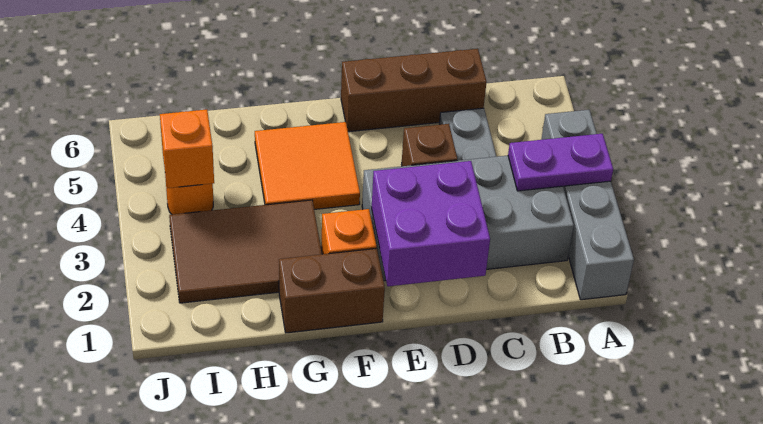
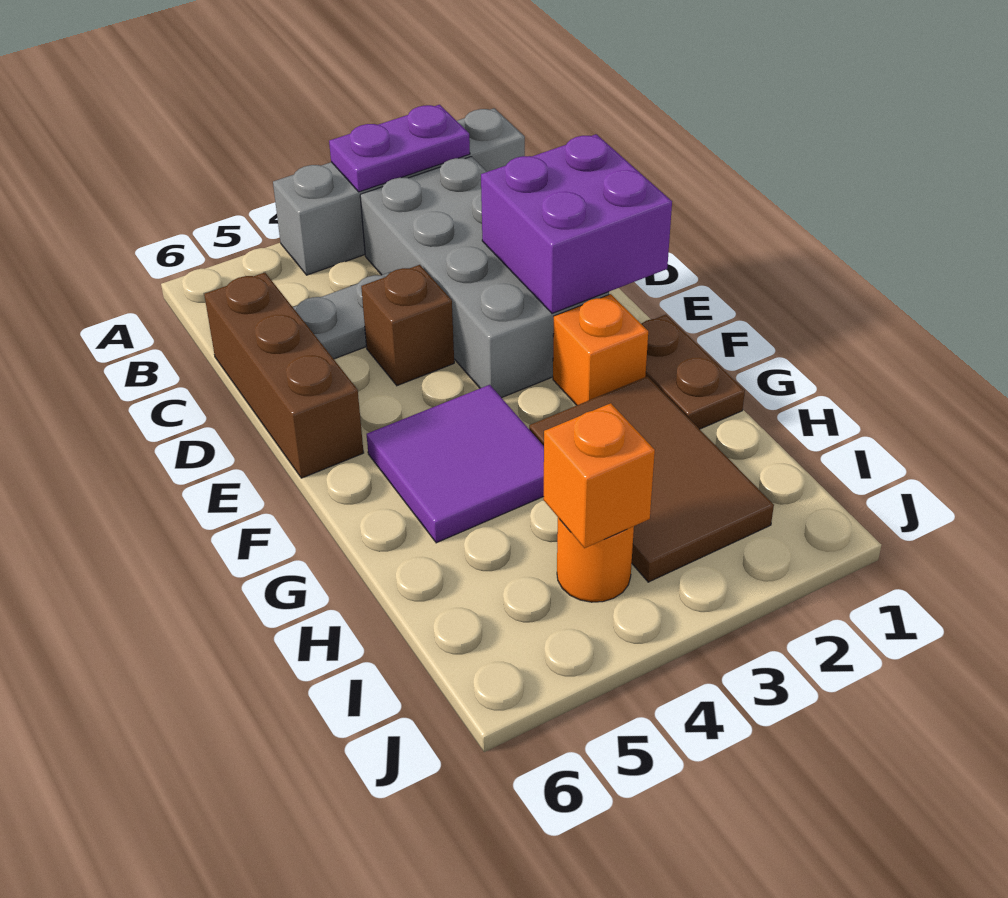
purple plate A3:B3 level 2 -> purple plate A2:A3 level 2
brown brick F1:G1 level 1 -> brown plate F1:G1 level 1
orange tile F4:G5 level 1 -> purple tile F4:G5 level 1

